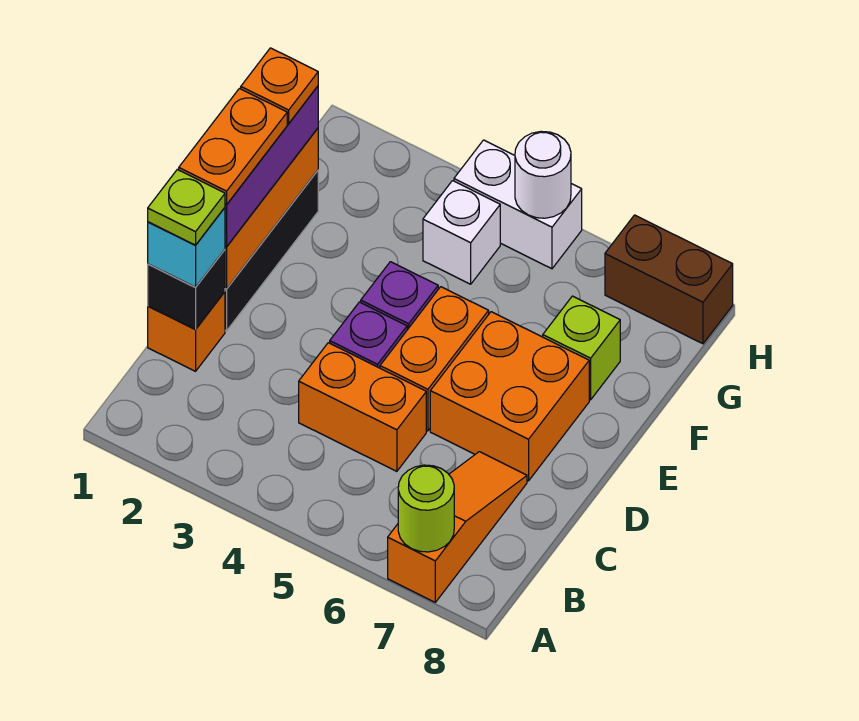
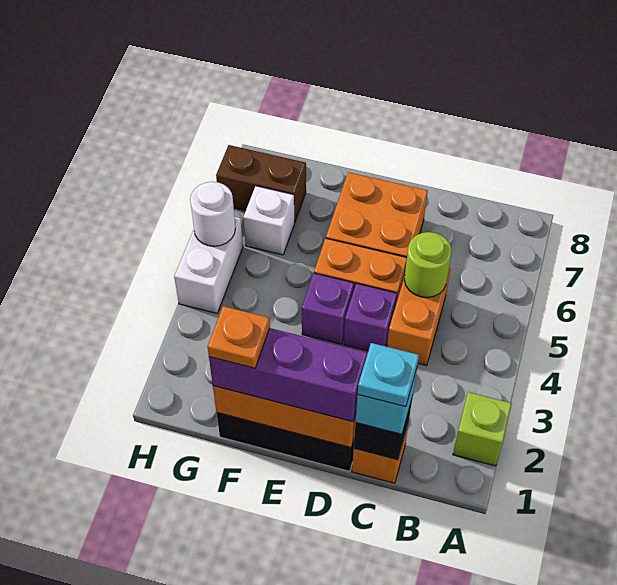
orange slope A7:C7 level 1 top A -> none
lime round brick A7 level 2 -> lime round brick C5 level 2
lime plate C1 level 4 -> cyan plate C1 level 4
orange plate D1:E1 level 4 -> none
lime brick F7 level 1 -> lime brick A2 level 1
white brick G4 level 1 -> white brick G6 level 1
brown brick H7:H8 level 1 -> brown brick G7:H7 level 1

